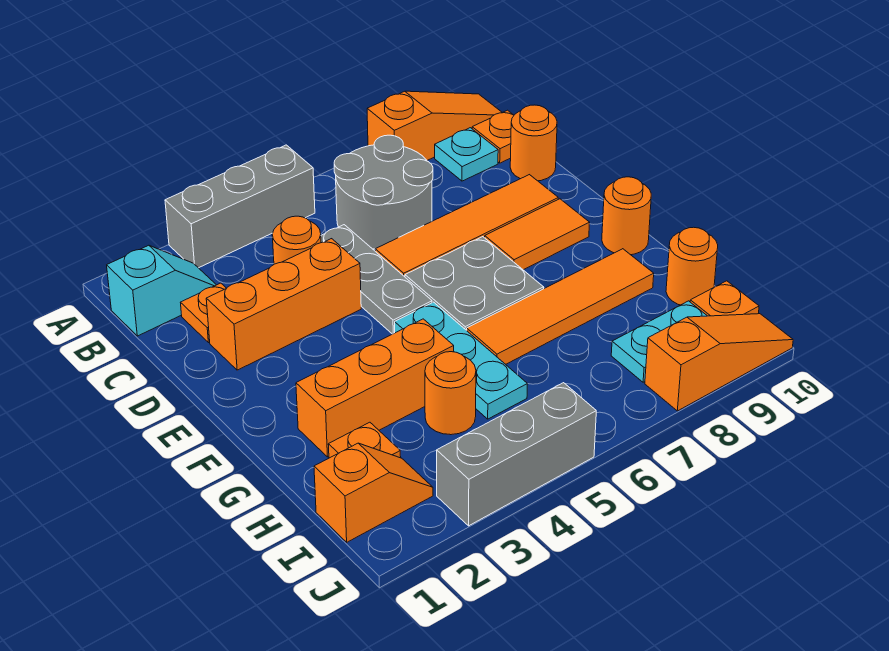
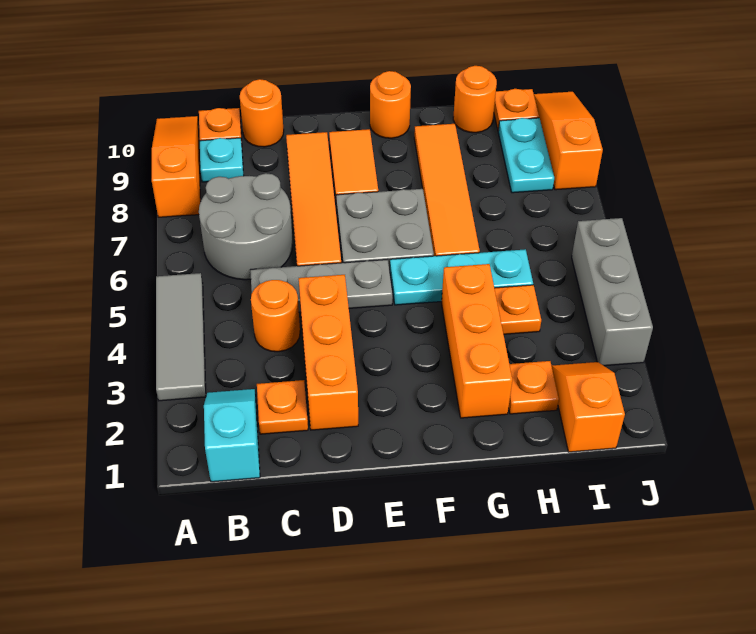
grey brick A3:A5 level 1 -> grey tile A3:A5 level 1
orange round brick H4 level 1 -> orange plate H4 level 1

